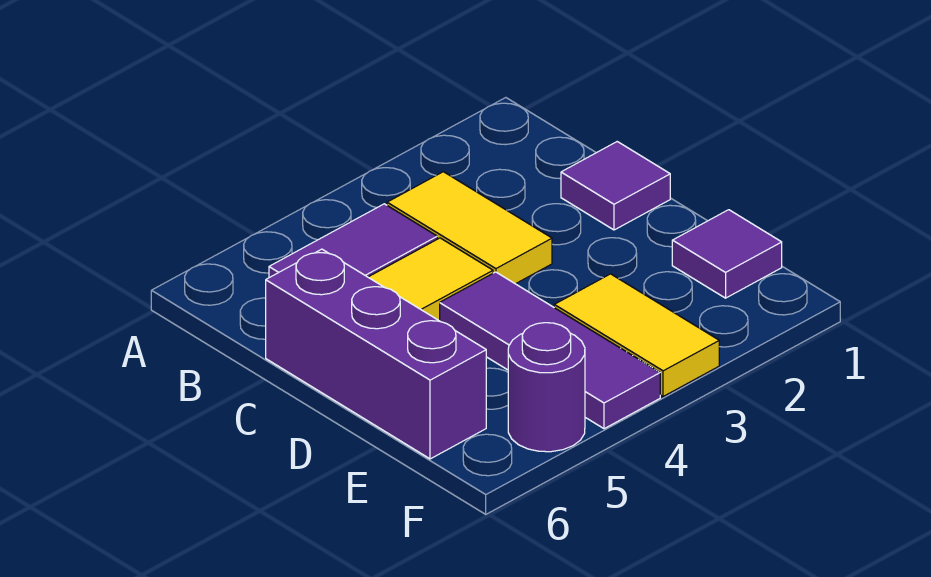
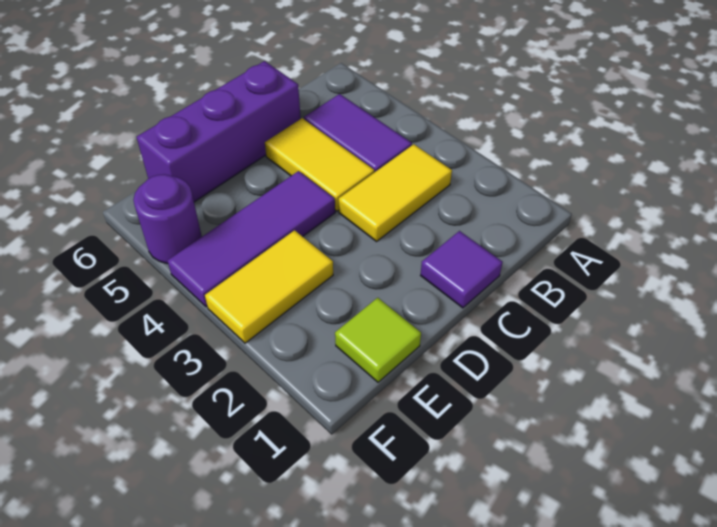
purple tile E1 level 1 -> lime tile E1 level 1

